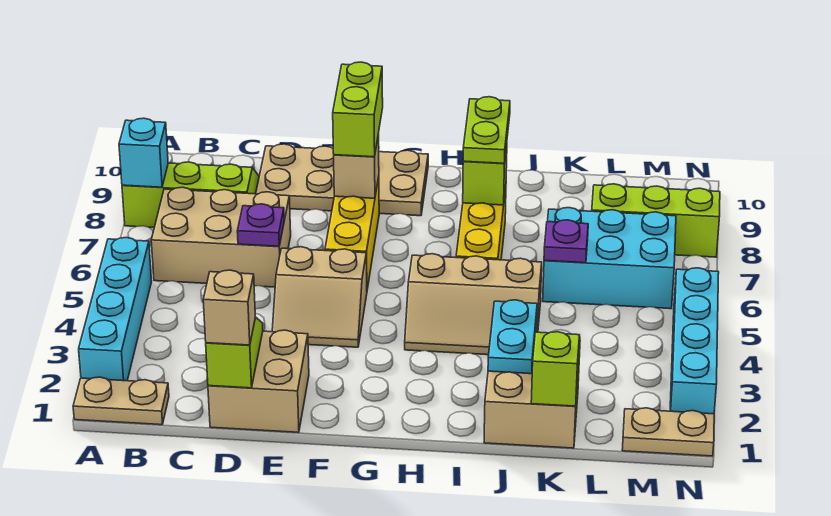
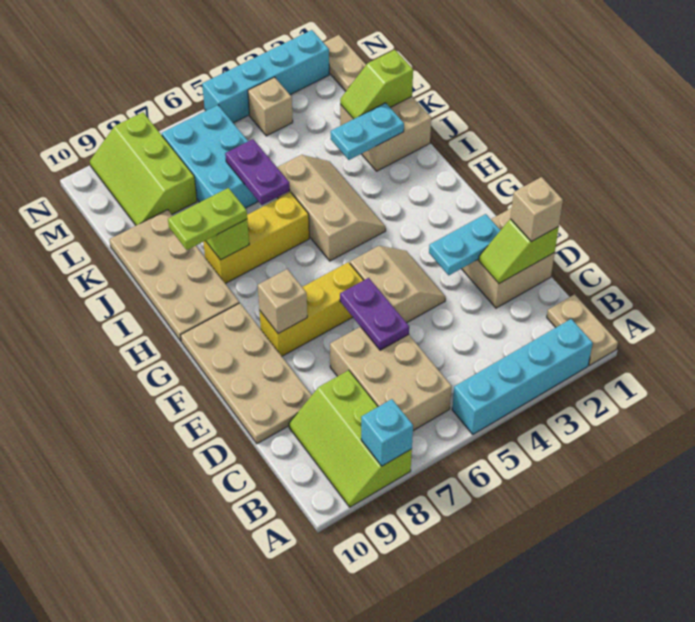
purple plate D6 level 2 -> purple plate D6:E6 level 2
none -> cyan plate E2:E3 level 2
lime brick F8:F9 level 3 -> none
none -> tan plate H9:K10 level 1
purple plate K6 level 2 -> purple plate J6:K6 level 2
none -> tan brick M4 level 1

